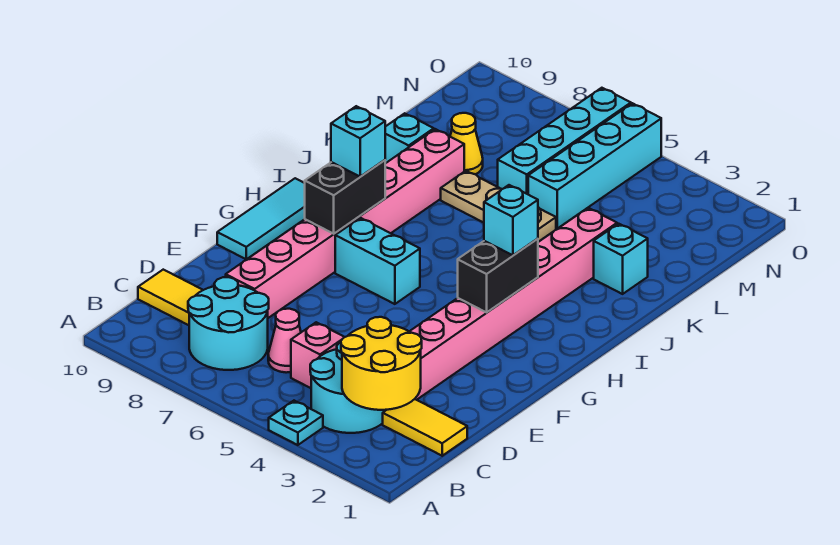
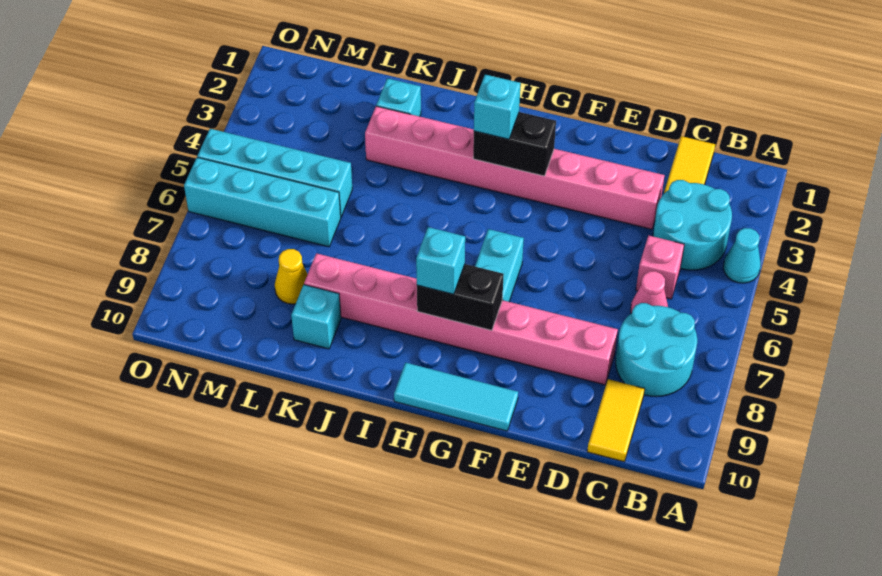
cyan plate A4 level 1 -> cyan cone A4 level 1
yellow round brick B2:C3 level 2 -> none
tan plate K5:K7 level 1 -> none

